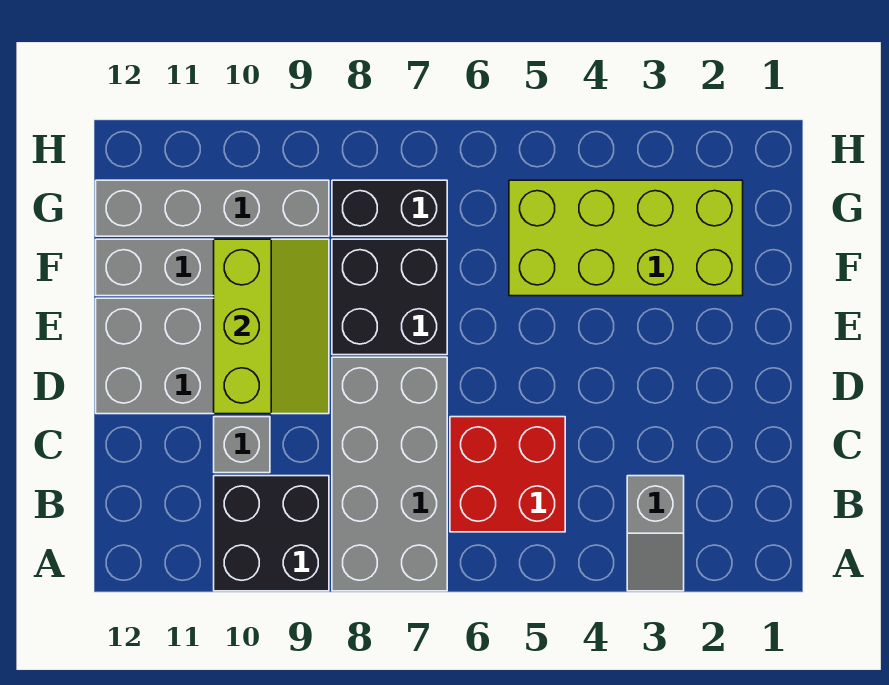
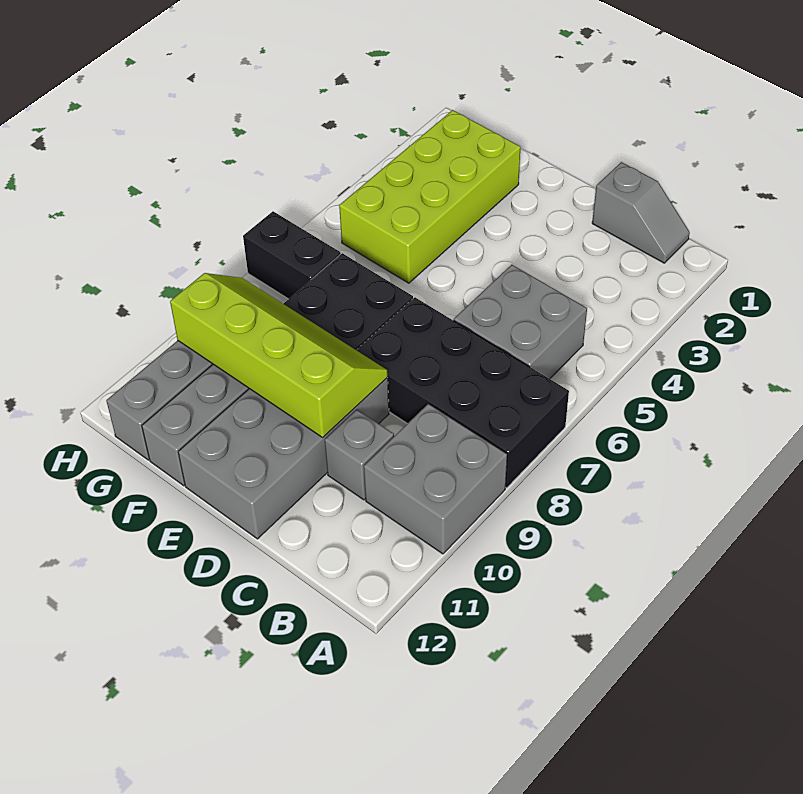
grey slope A3:B3 level 1 top B -> grey slope B1:C1 level 1 top C
grey brick A7:D8 level 1 -> black brick A7:D8 level 1
black brick A9:B10 level 1 -> grey brick A9:B10 level 1
red brick B5:C6 level 1 -> grey brick B5:C6 level 1
lime slope D9:F10 level 2 top 10 -> lime slope D9:G10 level 2 top 10
black brick G7:G8 level 1 -> black brick G7:H7 level 1

